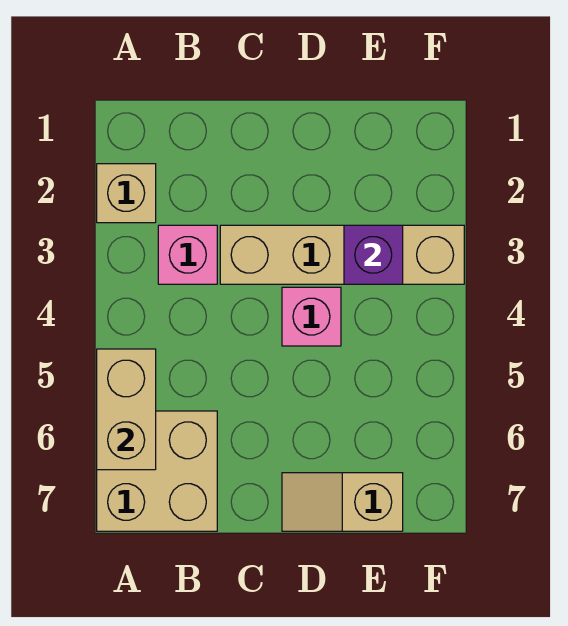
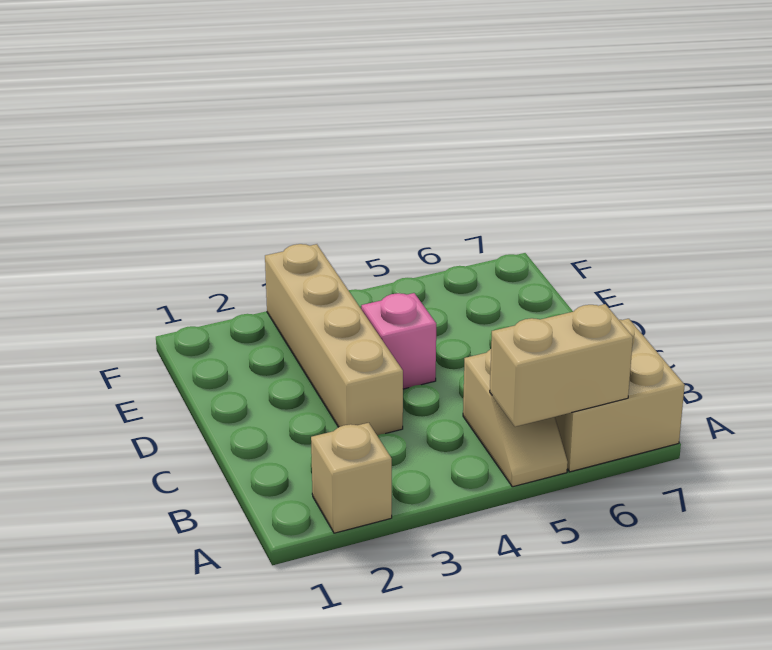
pink brick B3 level 1 -> none
tan slope D7:E7 level 1 top E -> tan slope A5:B5 level 1 top B
purple brick E3 level 2 -> none

